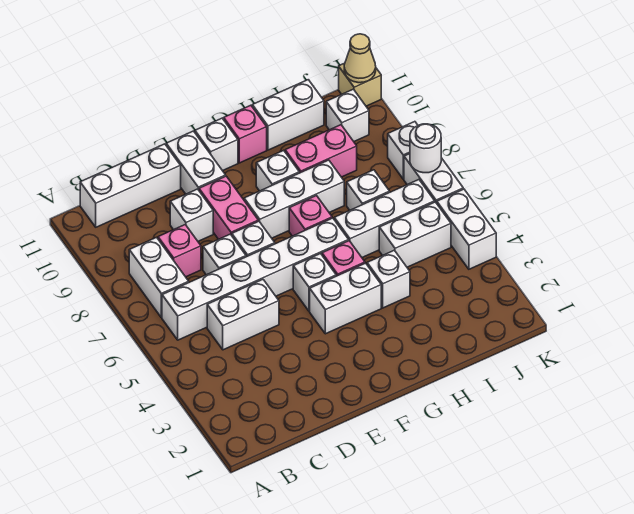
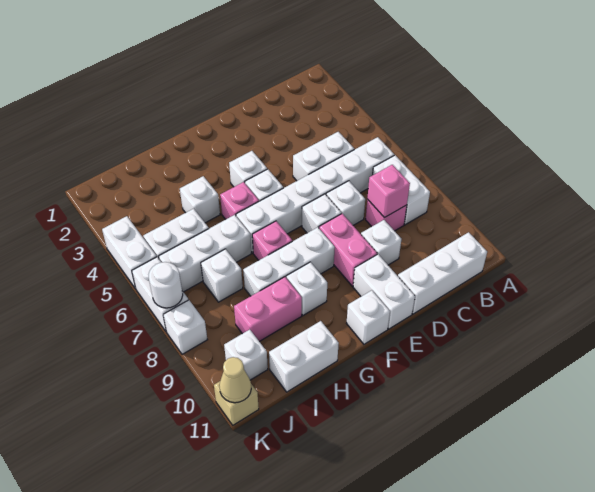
white brick F4:G4 level 1 -> white brick F4 level 1
pink brick G11 level 1 -> pink brick C8 level 2

